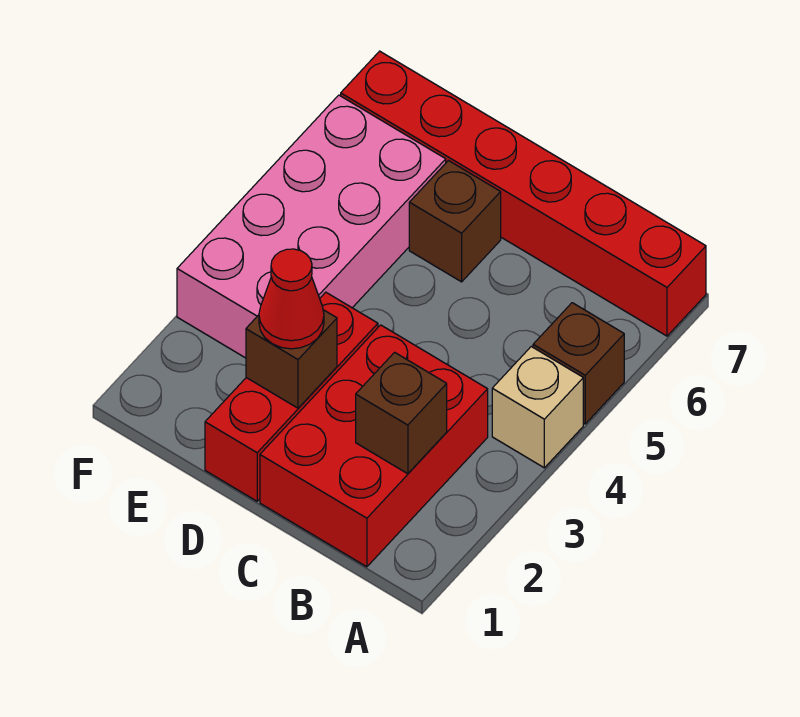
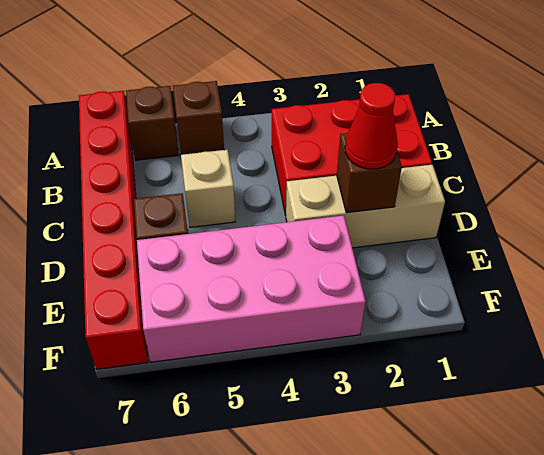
tan brick A4 level 1 -> tan brick C5 level 1
brown brick B2 level 2 -> brown brick A6 level 1
red brick D1:D3 level 1 -> tan brick D1:D3 level 1

